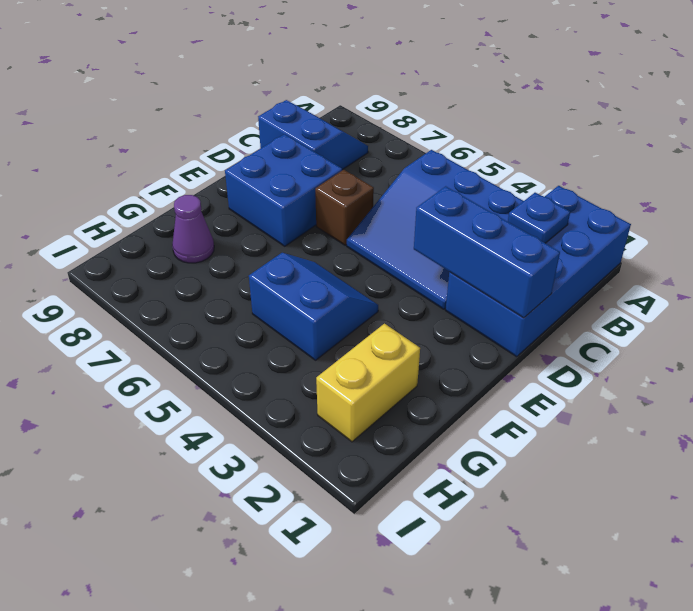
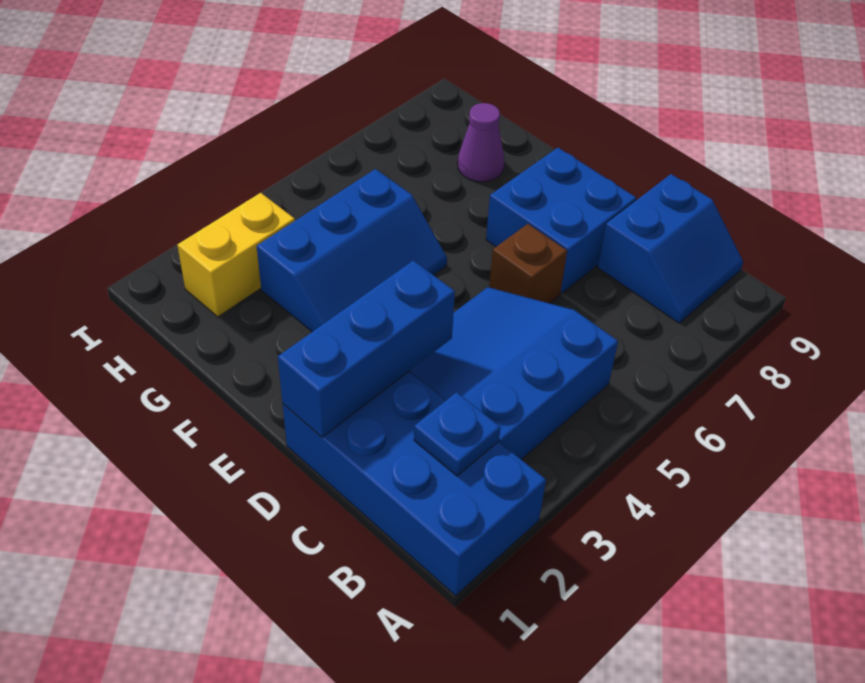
blue slope F4:G5 level 1 top G -> blue slope F3:G5 level 1 top G
yellow brick G2:H2 level 1 -> yellow brick H2:H3 level 1

